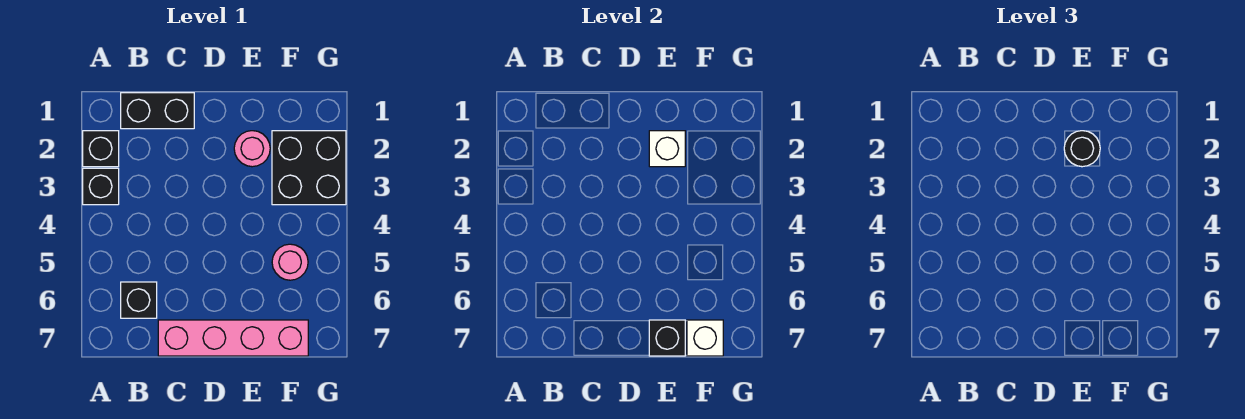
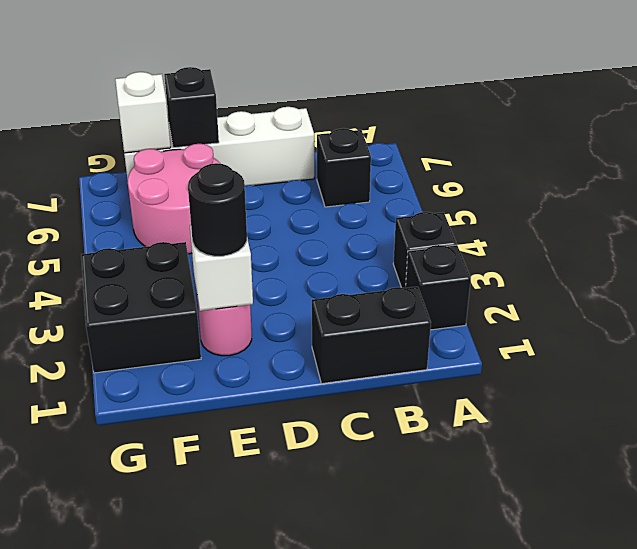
pink brick C7:F7 level 1 -> white brick C7:F7 level 1
pink round brick F5 level 1 -> pink round brick E5:F6 level 1

